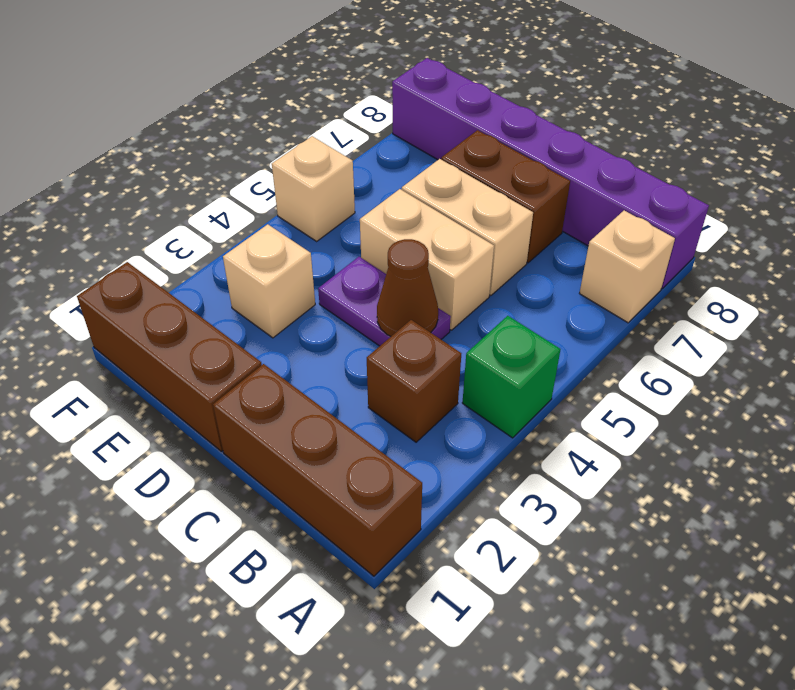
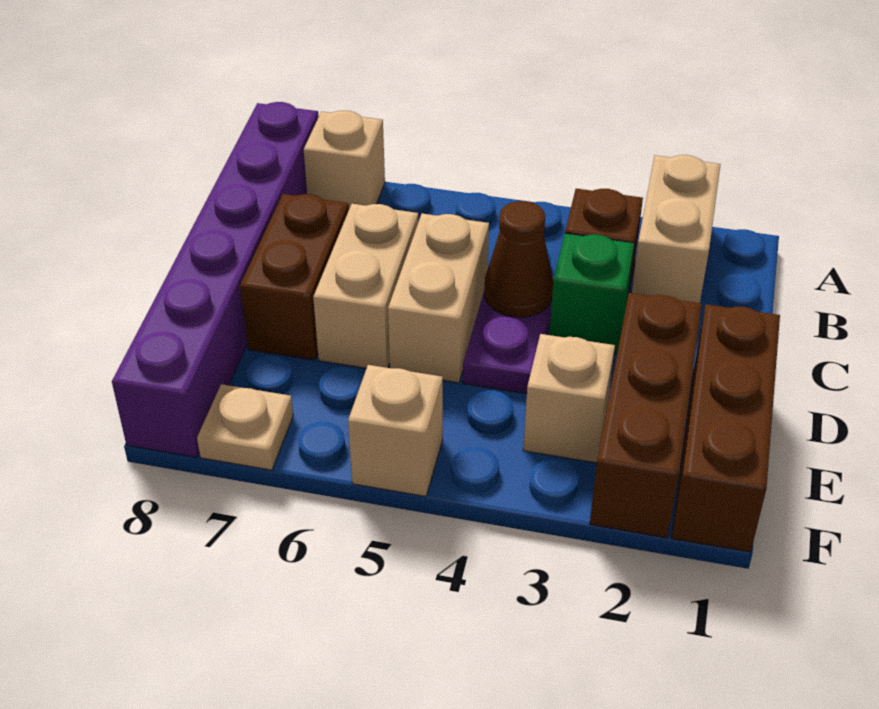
brown brick A1:C1 level 1 -> brown brick D2:F2 level 1
none -> tan brick A2:B2 level 1
green brick A4 level 1 -> green brick C3 level 1
none -> tan plate F7 level 1

